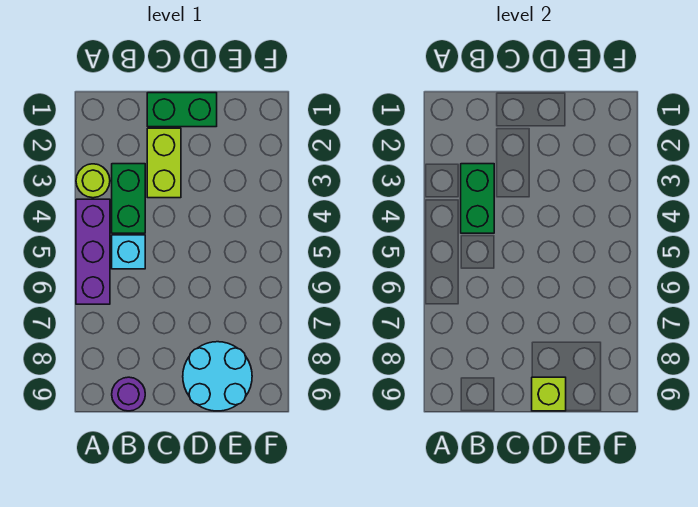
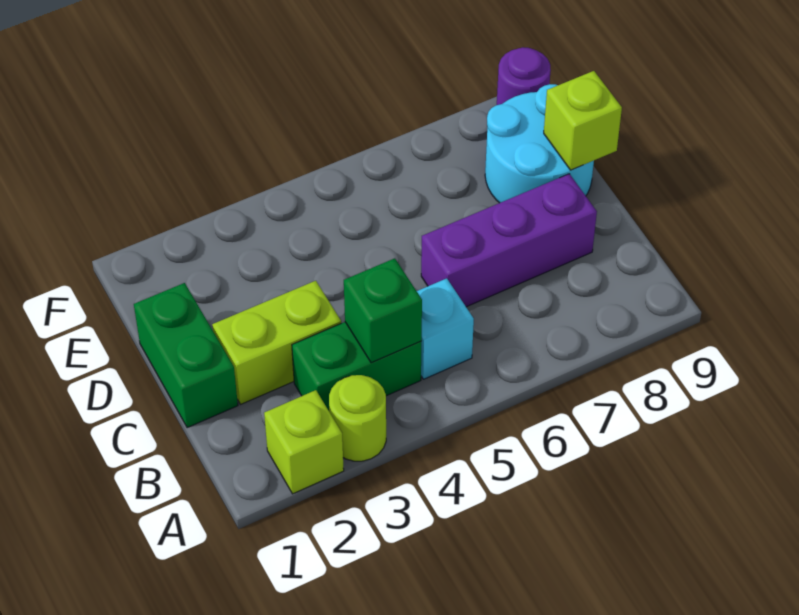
none -> lime brick A2 level 1
purple brick A4:A6 level 1 -> purple brick C6:C8 level 1
green brick B3:B4 level 2 -> green brick B4 level 2
purple round brick B9 level 1 -> purple round brick F9 level 1

